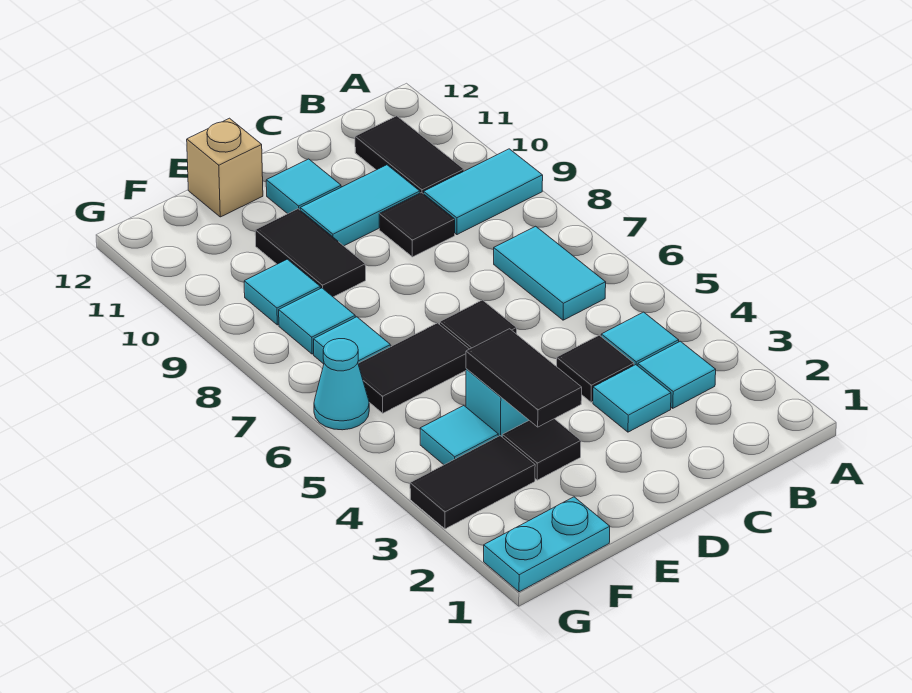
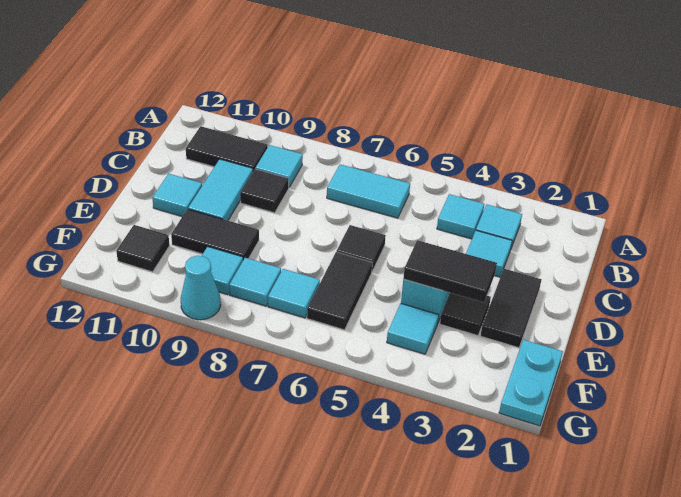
cyan tile A9:B9 level 1 -> cyan tile B9 level 1
black tile C4 level 1 -> black tile F11 level 1
tan brick E12 level 1 -> none
black tile F3:G3 level 1 -> black tile D2:E2 level 1
cyan cone G6 level 1 -> cyan cone G9 level 1

